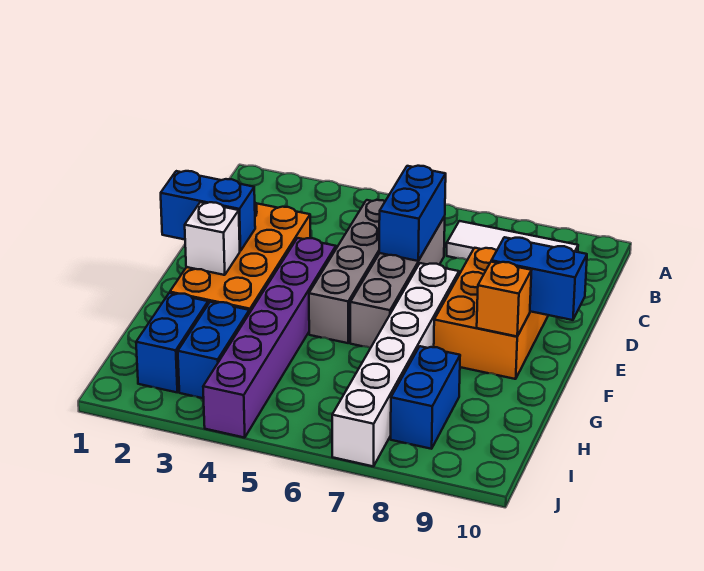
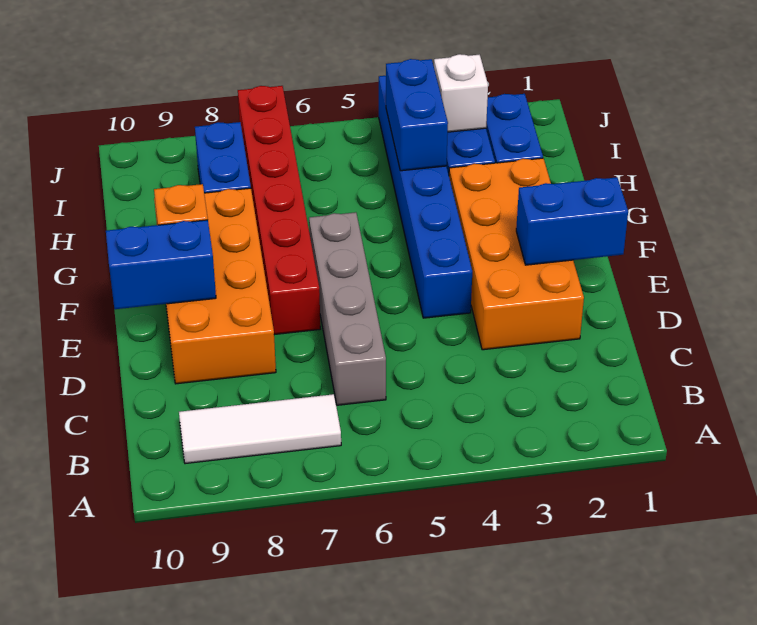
grey brick C5:F5 level 1 -> none
blue brick C6:D6 level 2 -> blue brick H4:I4 level 2
orange brick D8:F9 level 1 -> orange brick D8:G9 level 1
purple brick E4:J4 level 1 -> blue brick E4:J4 level 1
white brick E7:J7 level 1 -> red brick E7:J7 level 1
white brick F2 level 2 -> white brick I3 level 2

